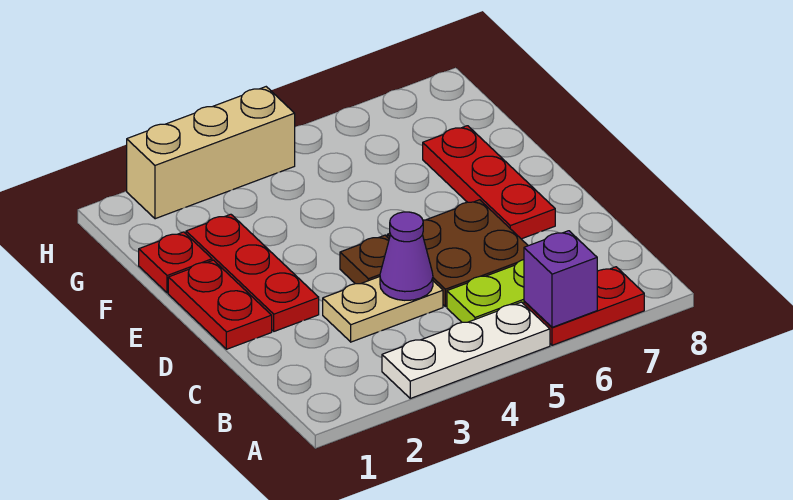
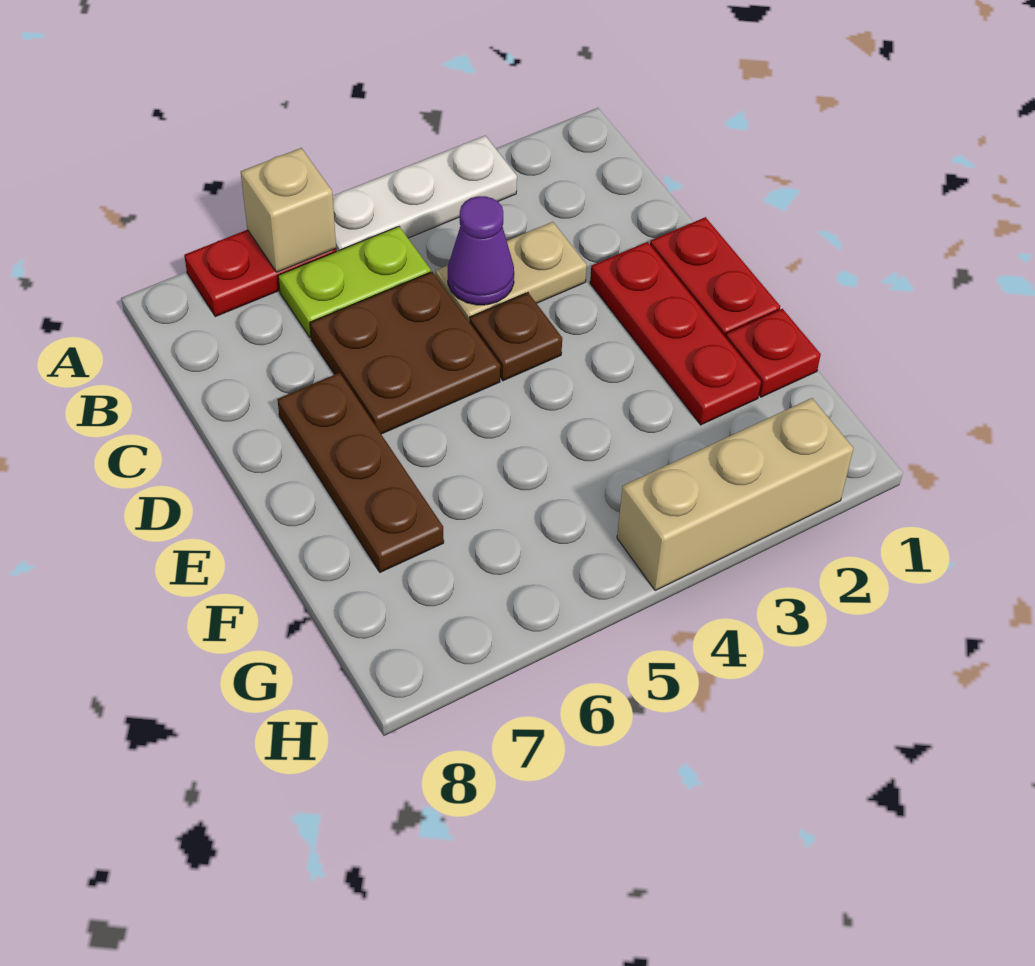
purple brick A6 level 2 -> tan brick A6 level 2
red plate D7:F7 level 1 -> brown plate D7:F7 level 1

